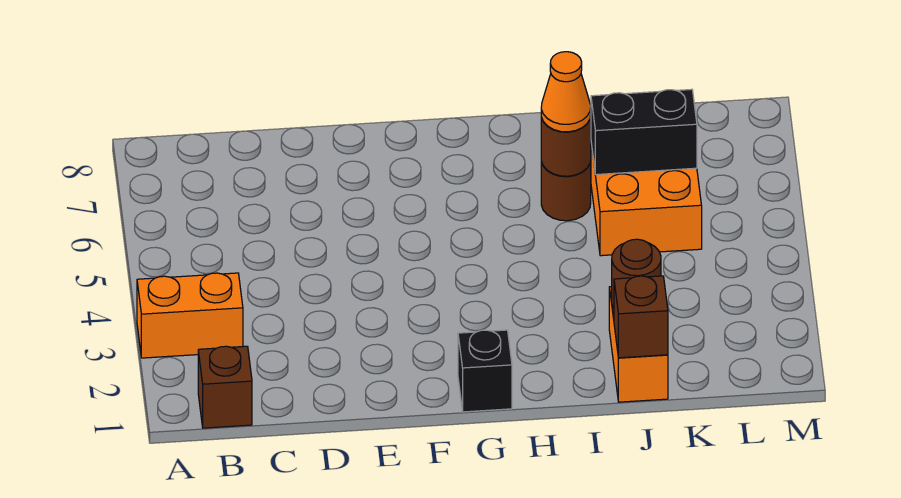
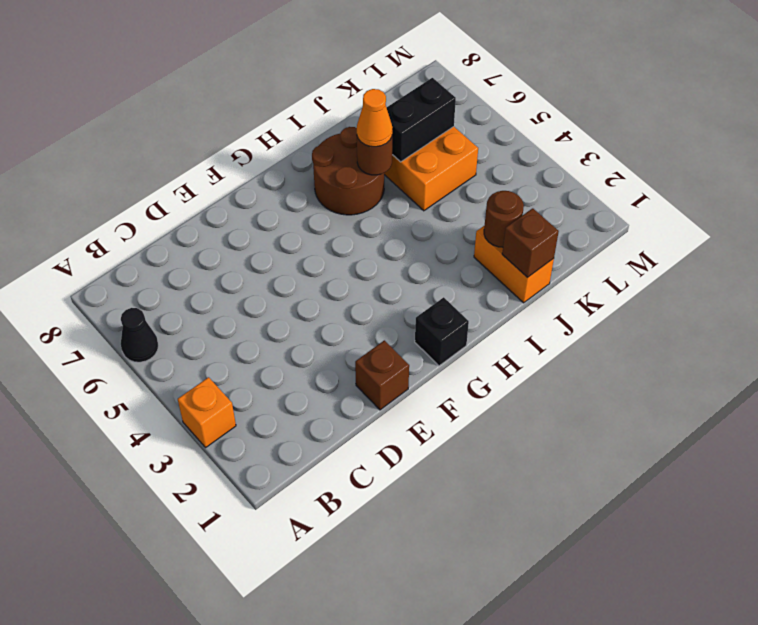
orange brick A3:B3 level 1 -> orange brick A3 level 1
none -> black cone A6 level 1
brown brick B1 level 1 -> brown brick E1 level 1
brown round brick I6 level 1 -> brown round brick H6:I7 level 1

